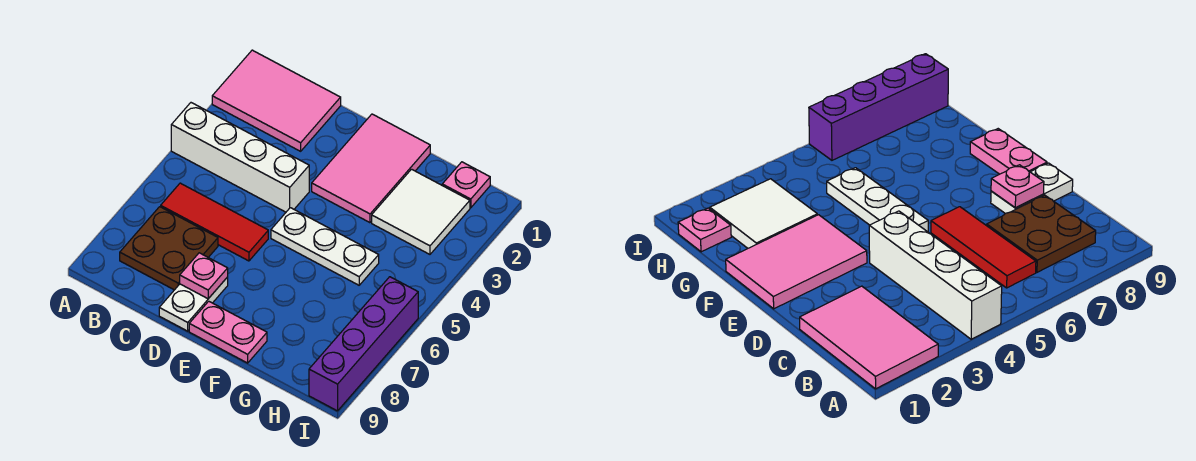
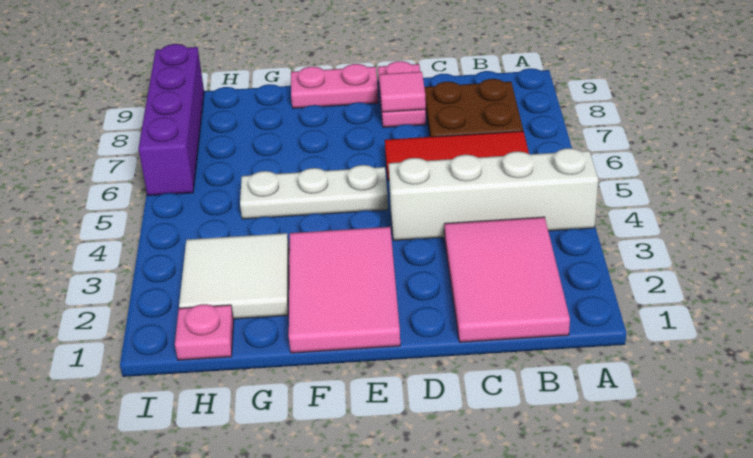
pink tile A1:C2 level 1 -> pink tile B1:C3 level 1
white plate D8:D9 level 1 -> pink plate D8:D9 level 1
pink plate D8 level 2 -> pink tile D8 level 2

